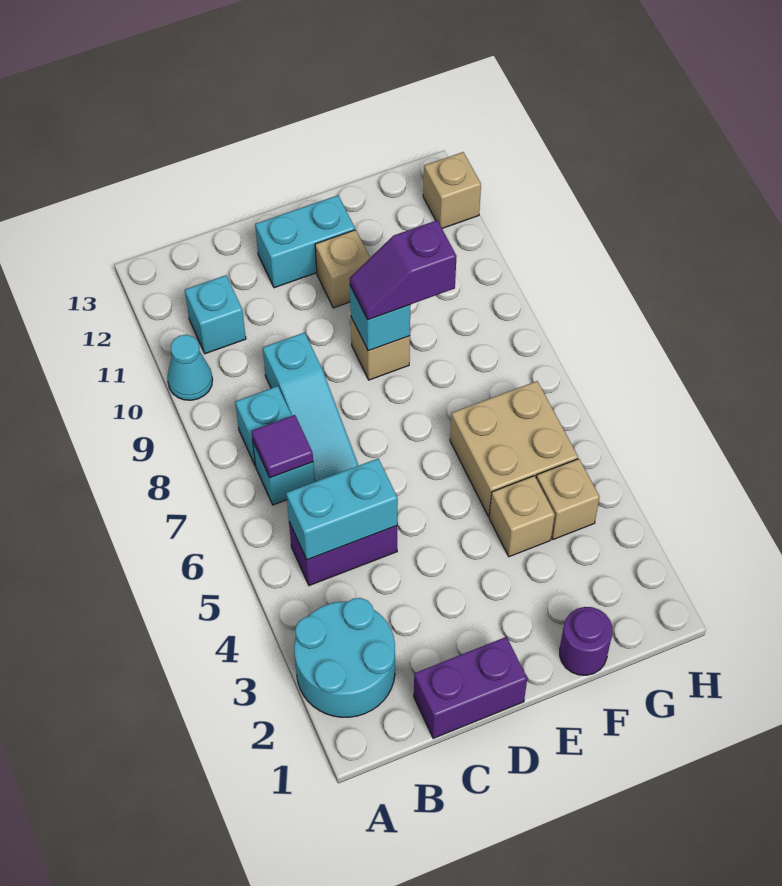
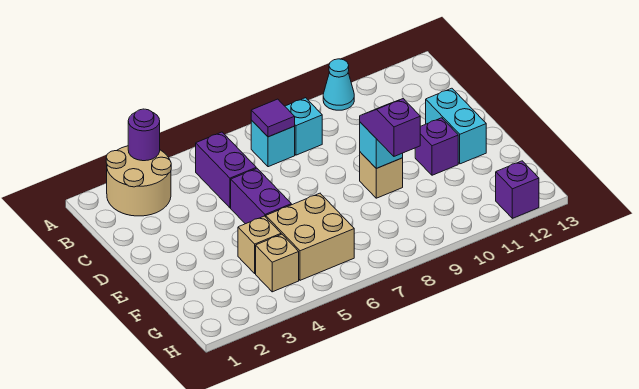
cyan round brick A2:B3 level 1 -> tan round brick A2:B3 level 1
cyan brick B5:C5 level 2 -> none
cyan brick B11 level 1 -> none
purple brick C1:D1 level 1 -> purple brick D5:E5 level 1
cyan slope C7:C9 level 1 top 9 -> none
tan brick E11 level 1 -> purple brick E11 level 1
purple round brick F1 level 1 -> purple round brick A3 level 2
tan brick H12 level 1 -> purple brick H12 level 1

